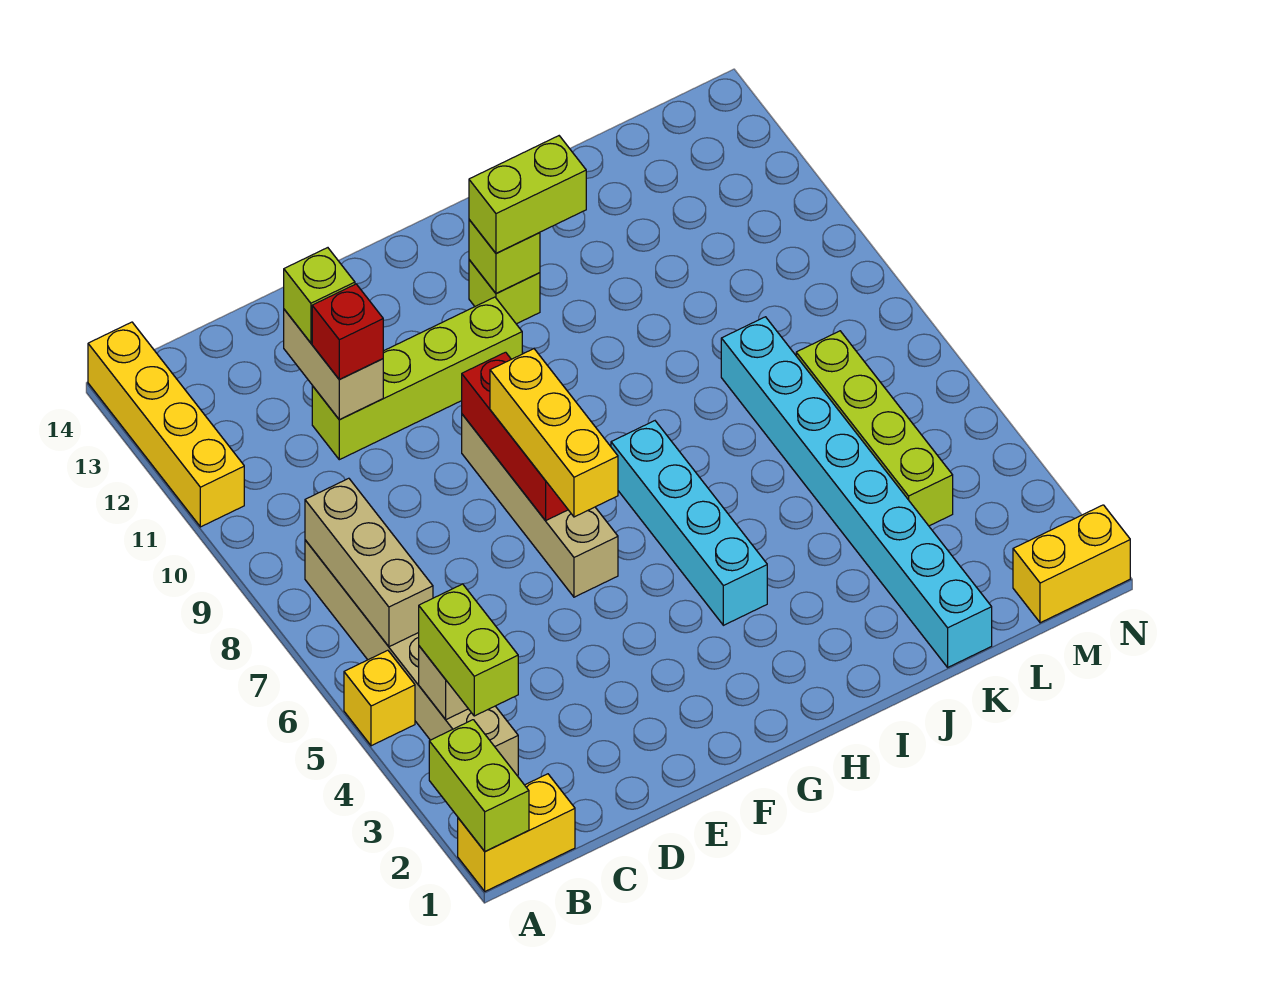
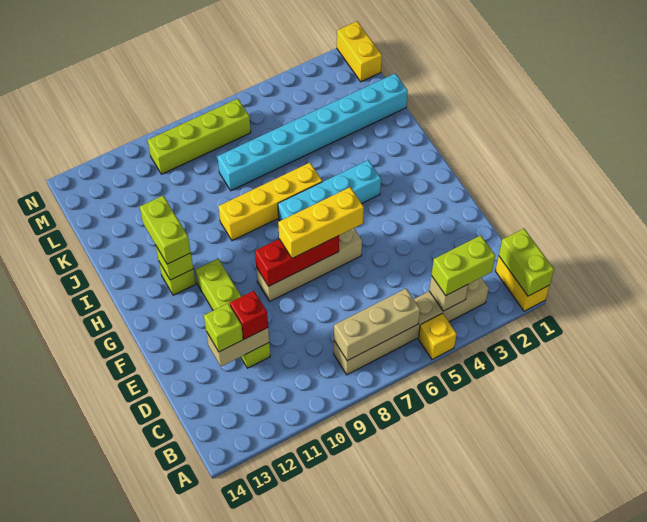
lime brick A1:A2 level 2 -> lime brick A1:B1 level 2
yellow brick A11:A14 level 1 -> yellow brick I6:I9 level 1
lime brick L4:L7 level 1 -> lime brick M7:M10 level 1

